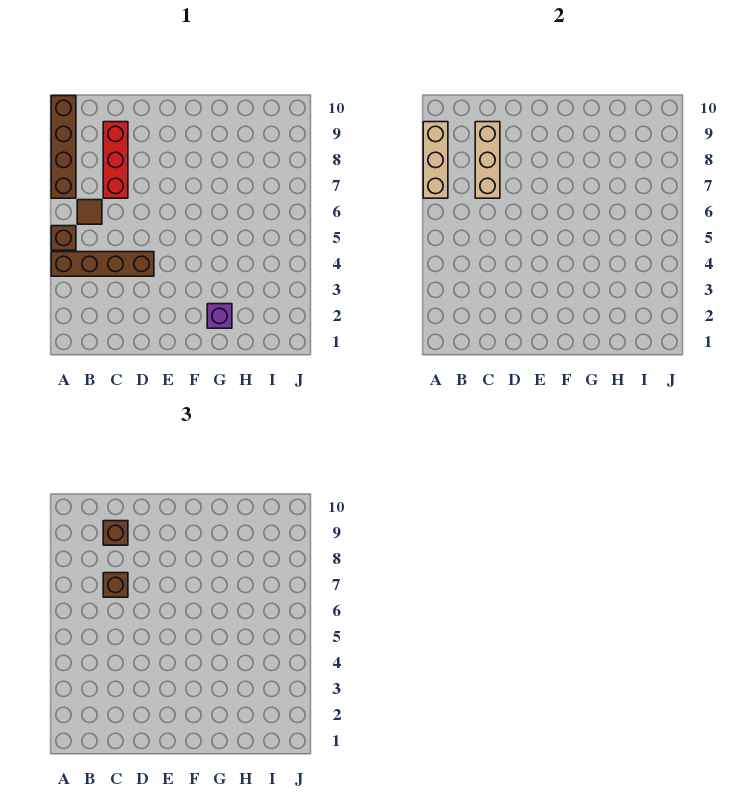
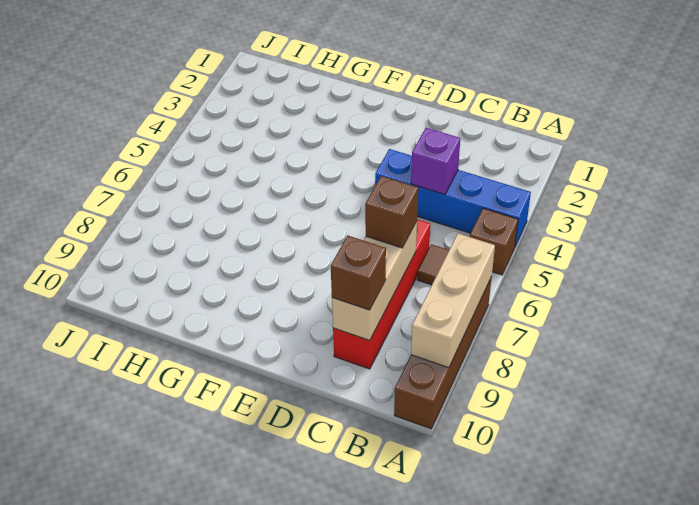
brown brick A4:D4 level 1 -> blue brick A4:D4 level 1
red brick C7:C9 level 1 -> red brick C6:C9 level 1
purple brick G2 level 1 -> purple brick C4 level 2

